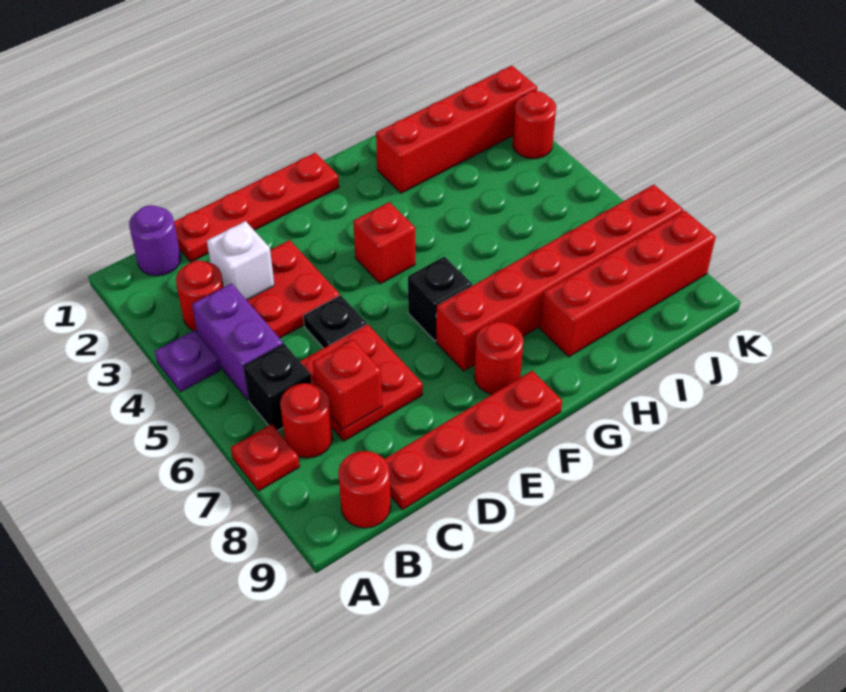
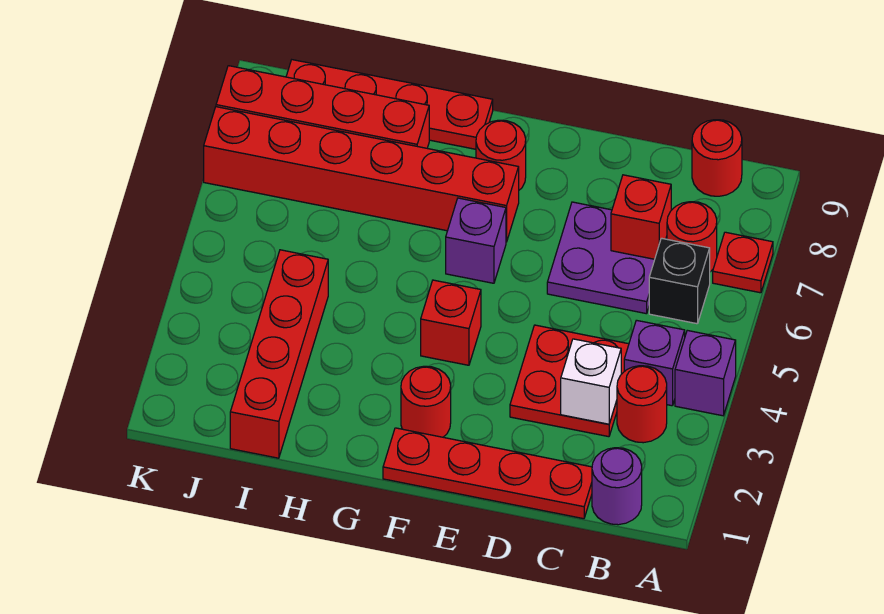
purple plate A4 level 1 -> purple brick A4 level 1
purple brick B4:B5 level 1 -> purple brick B4 level 1
red plate C6:D7 level 1 -> purple plate C6:D7 level 1
red plate C9:F9 level 1 -> red plate G9:J9 level 1
black plate D5 level 1 -> none
black brick F6 level 1 -> purple brick F6 level 1
red brick H2:K2 level 1 -> red brick I1:I4 level 1
red round brick K3 level 1 -> red round brick F2 level 1

